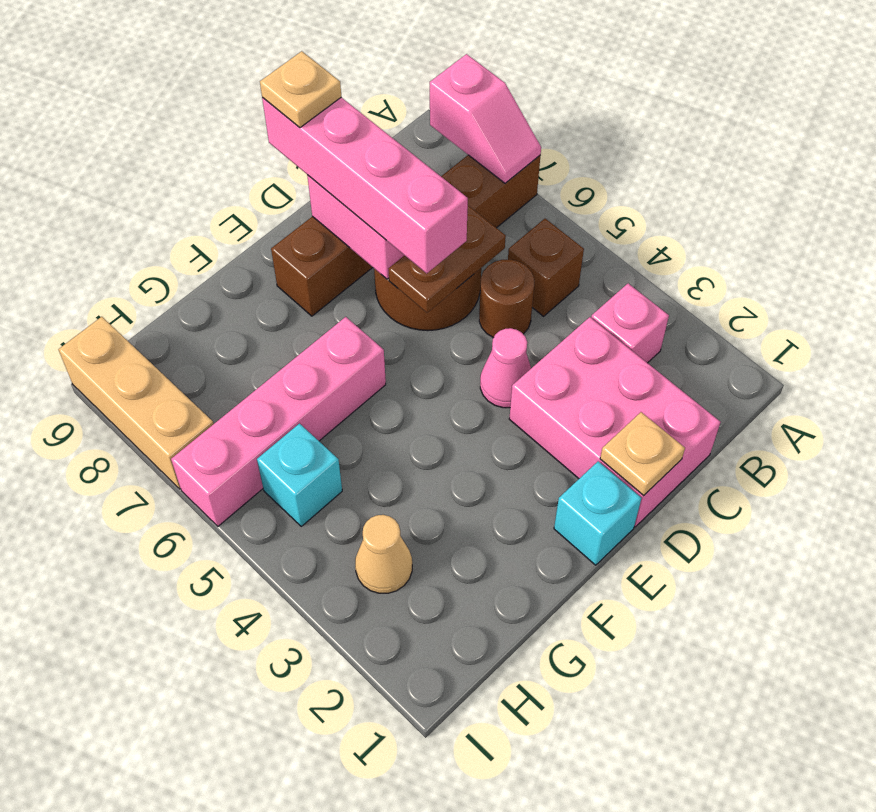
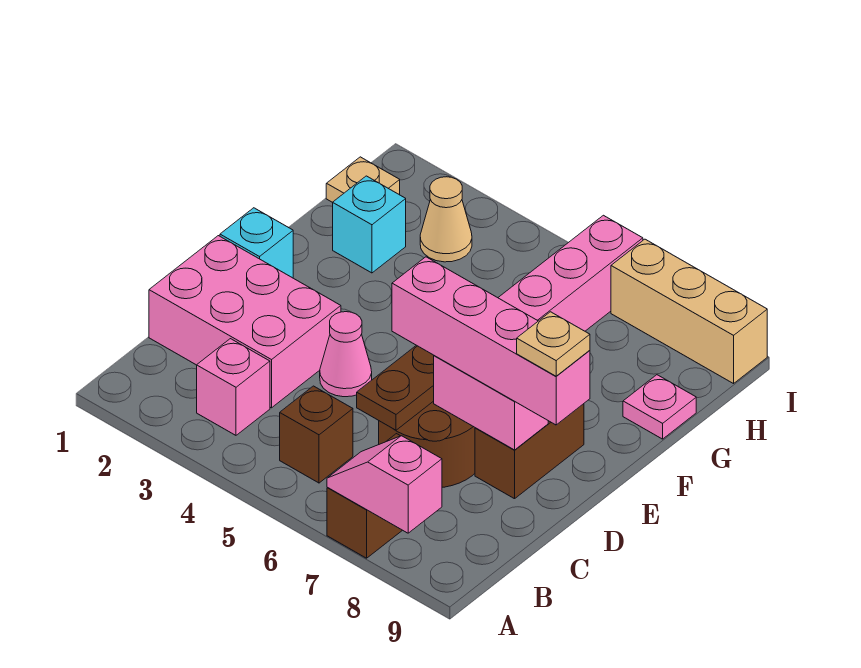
brown round brick C5 level 1 -> none
tan plate D1 level 2 -> tan plate H1 level 1
none -> pink plate G9 level 1
cyan brick H5 level 1 -> cyan brick G2 level 1

